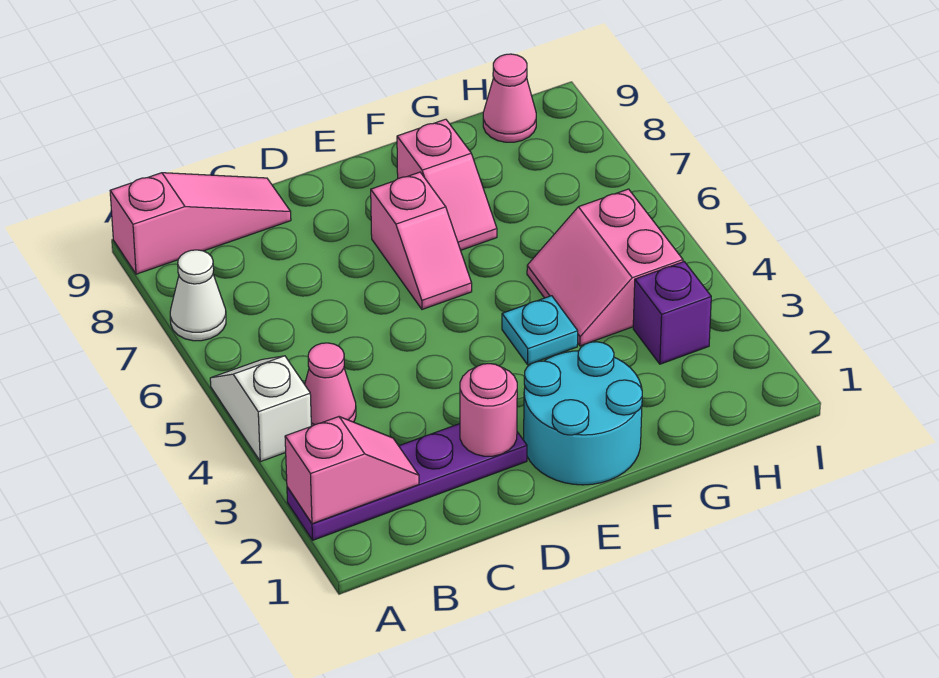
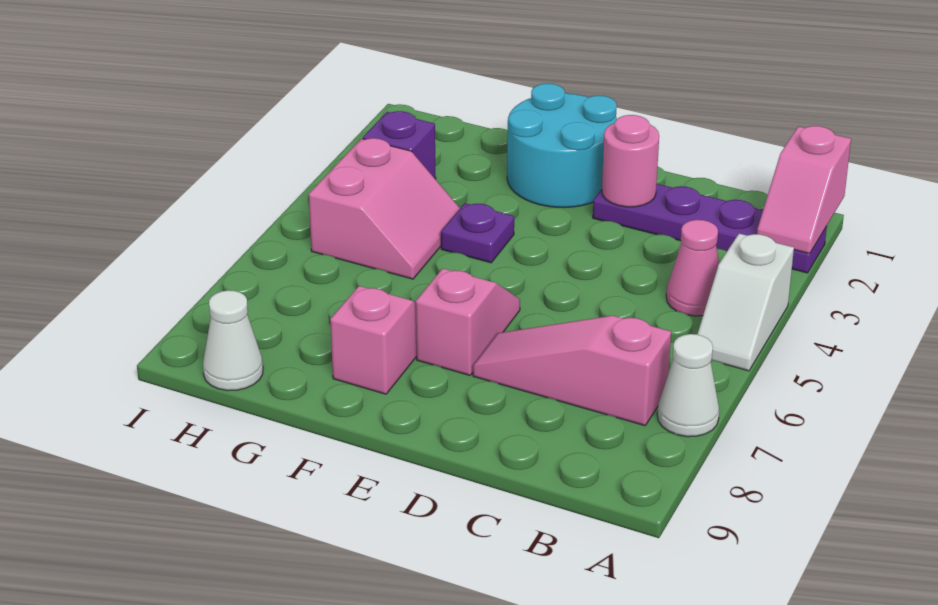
pink slope A2:B2 level 2 top A -> pink slope A1:A2 level 2 top 1
pink slope A9:C9 level 1 top A -> pink slope B7:D7 level 1 top B
cyan plate F4 level 1 -> purple plate F4 level 1
pink cone H9 level 1 -> white cone H9 level 1

